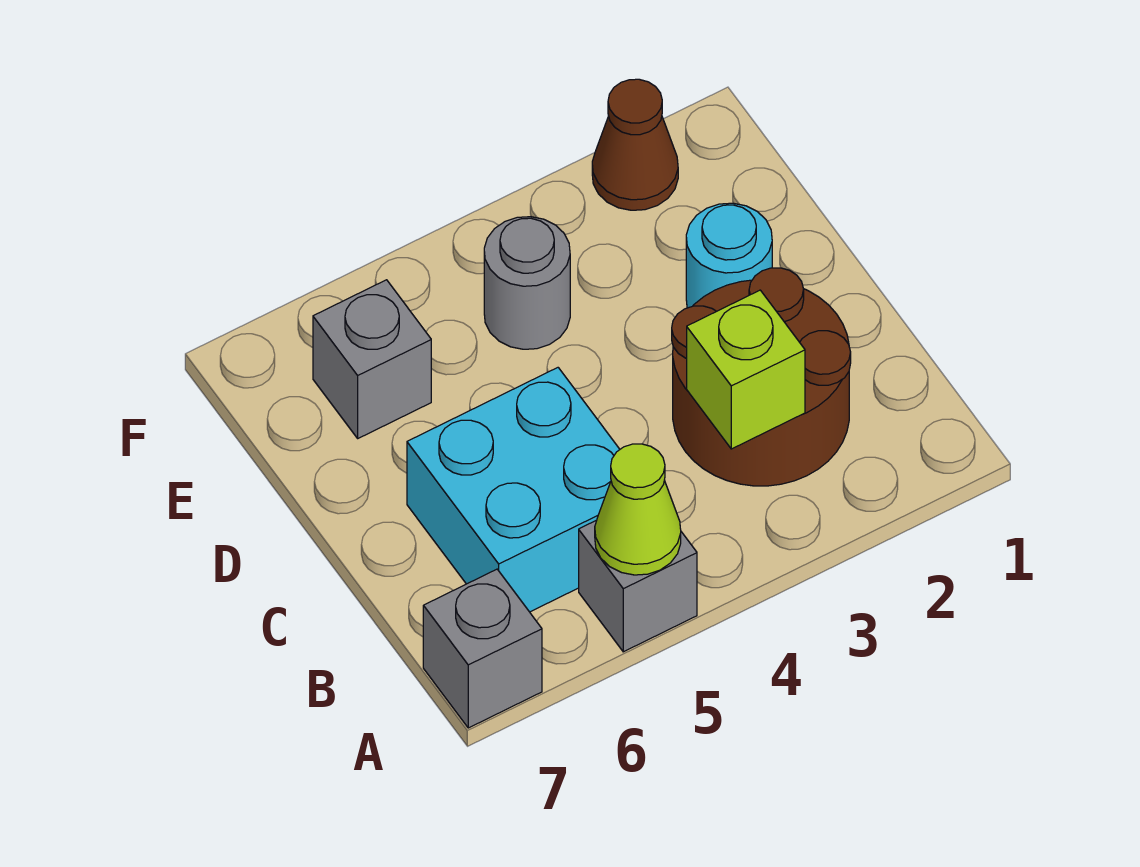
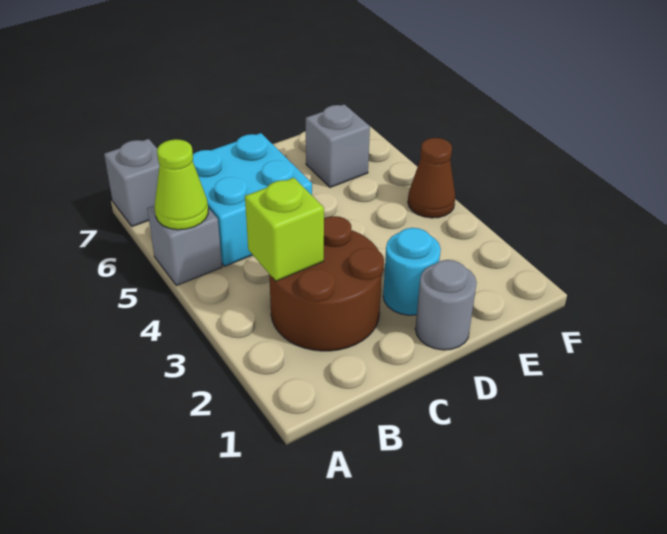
grey round brick E4 level 1 -> grey round brick D1 level 1
brown cone F2 level 1 -> brown cone F4 level 1

